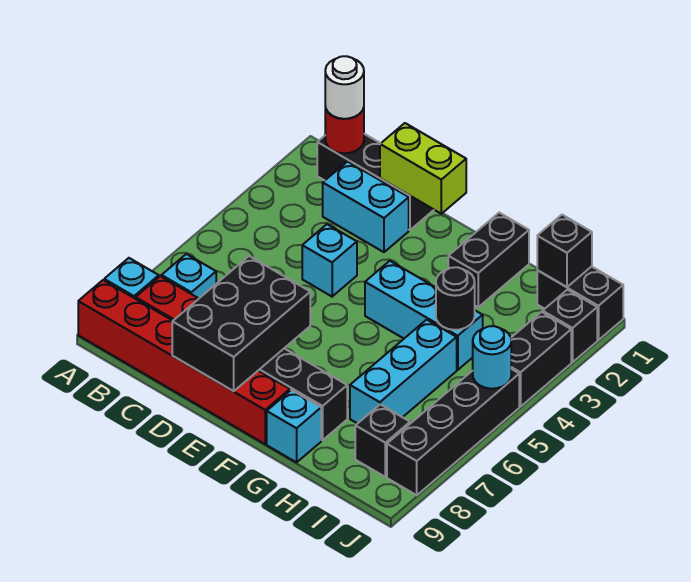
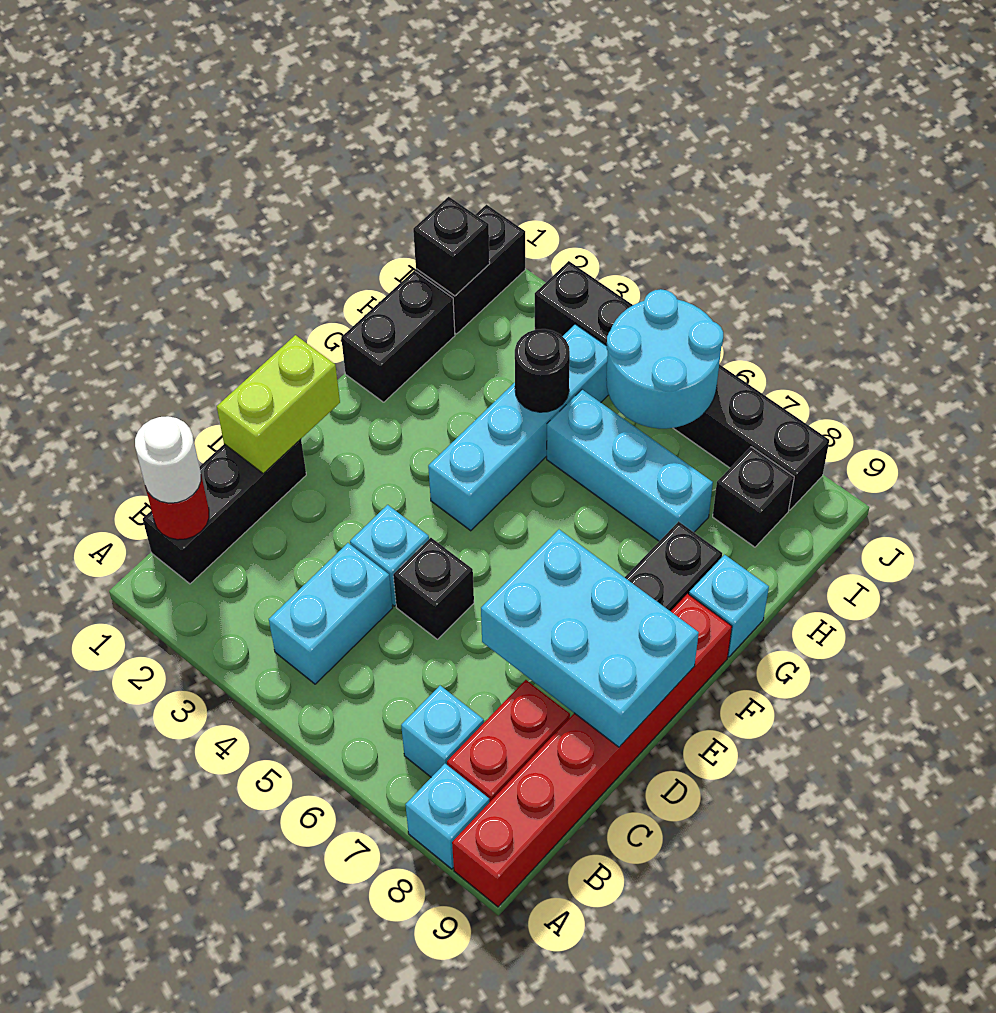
cyan brick C2:D2 level 1 -> cyan brick B4:C4 level 1
black brick D7:E9 level 2 -> cyan brick D7:E9 level 2
cyan brick F4:H4 level 1 -> cyan brick F4:I4 level 1
black brick G1:G2 level 1 -> black brick G1:H1 level 1
black brick J2 level 1 -> black brick D5 level 1
cyan round brick J5 level 2 -> cyan round brick I5:J6 level 2

